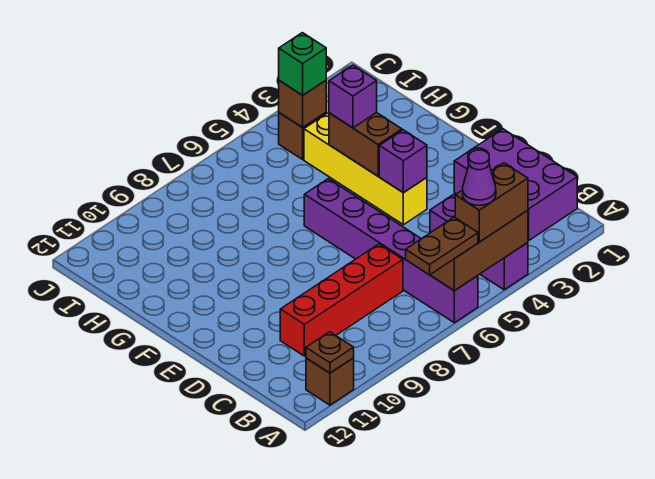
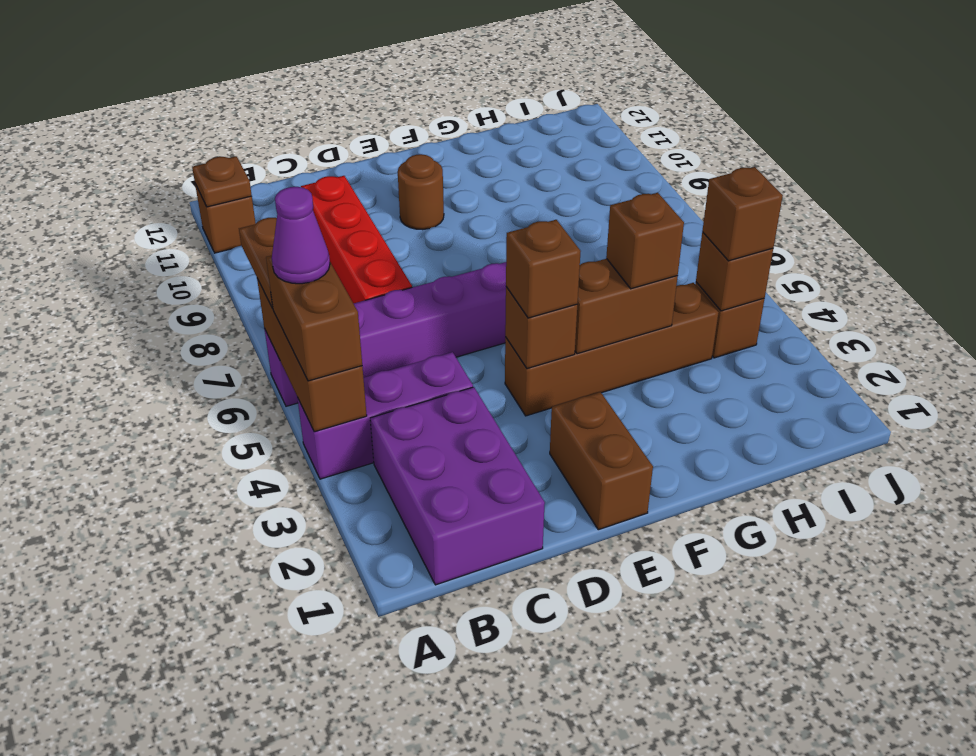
purple brick B1:D2 level 1 -> purple brick B1:C3 level 1
none -> brown brick E1:E2 level 1
yellow brick E4:H4 level 1 -> brown brick E4:H4 level 1
purple brick E4 level 2 -> brown brick E4 level 2
none -> brown brick E4 level 3
none -> brown round brick E10 level 1
purple brick G4 level 3 -> brown brick G4 level 3
green brick I4 level 3 -> brown brick I4 level 3

